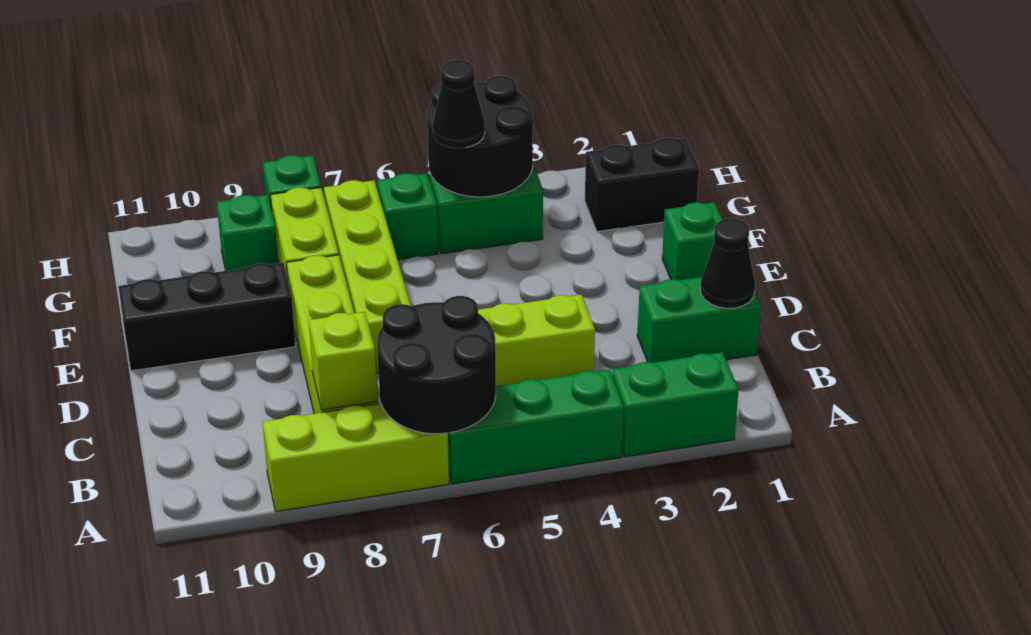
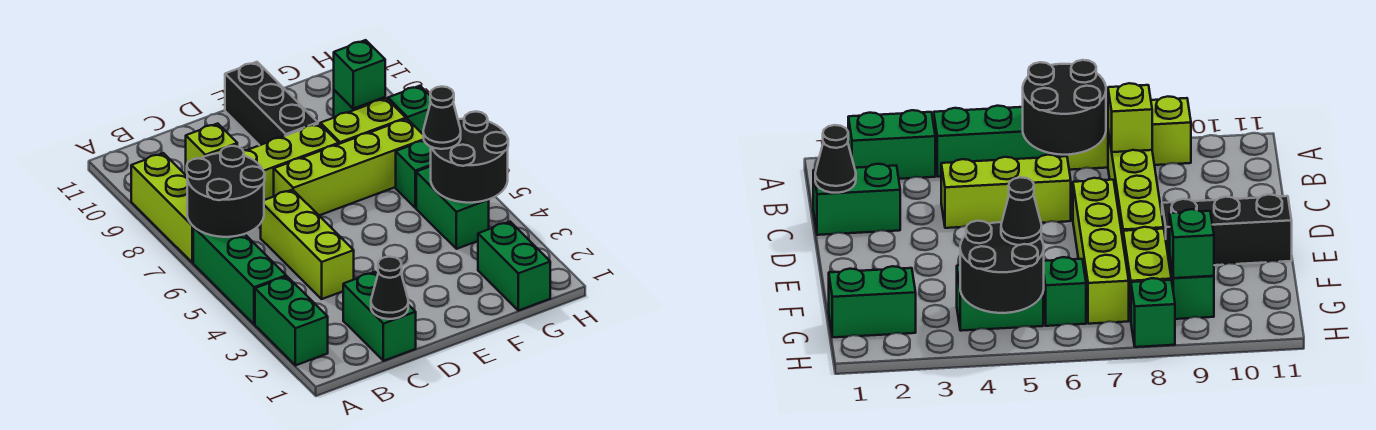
green brick E1 level 1 -> green brick G9 level 2
black brick G1:G2 level 1 -> green brick G1:G2 level 1

